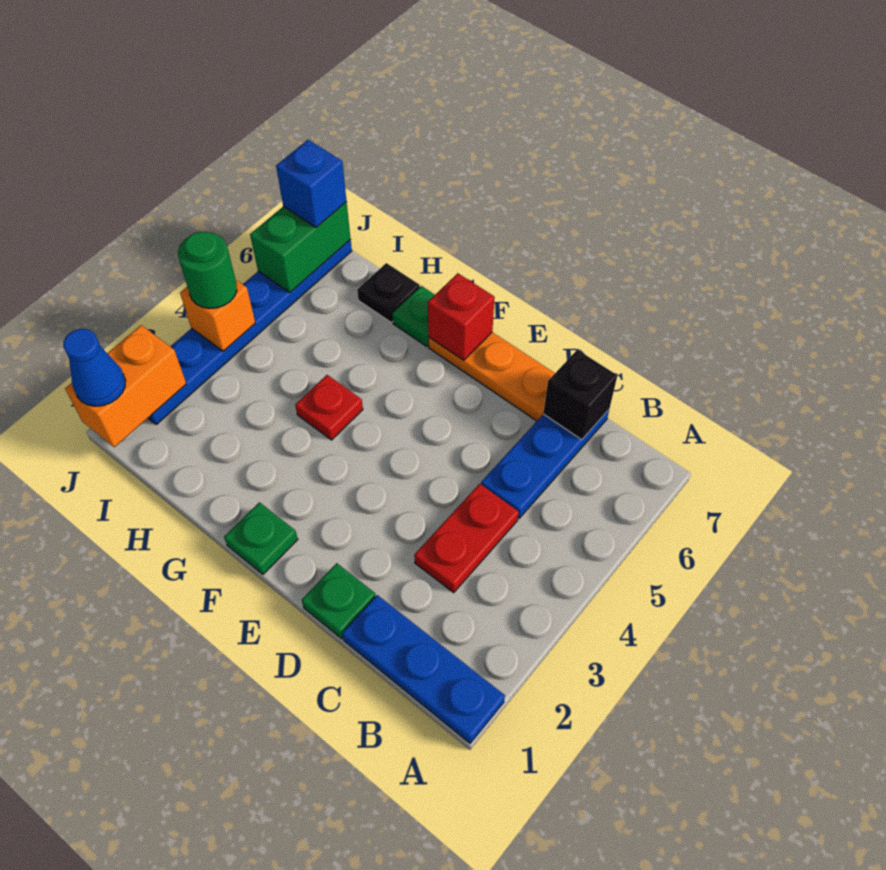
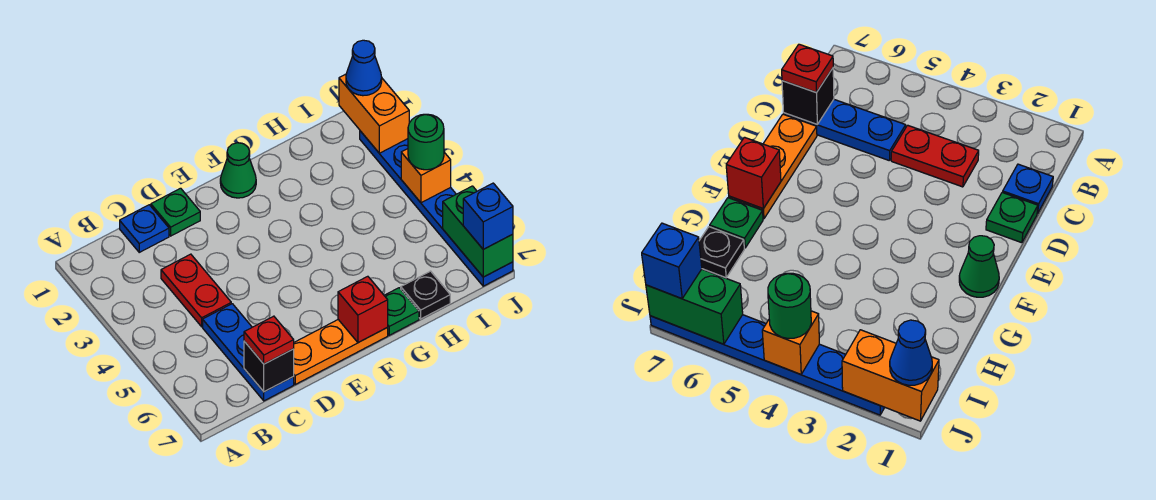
blue plate A1:C1 level 1 -> blue plate C1 level 1
green plate F1 level 1 -> green cone F1 level 1
red plate G4 level 1 -> red plate C7 level 3

